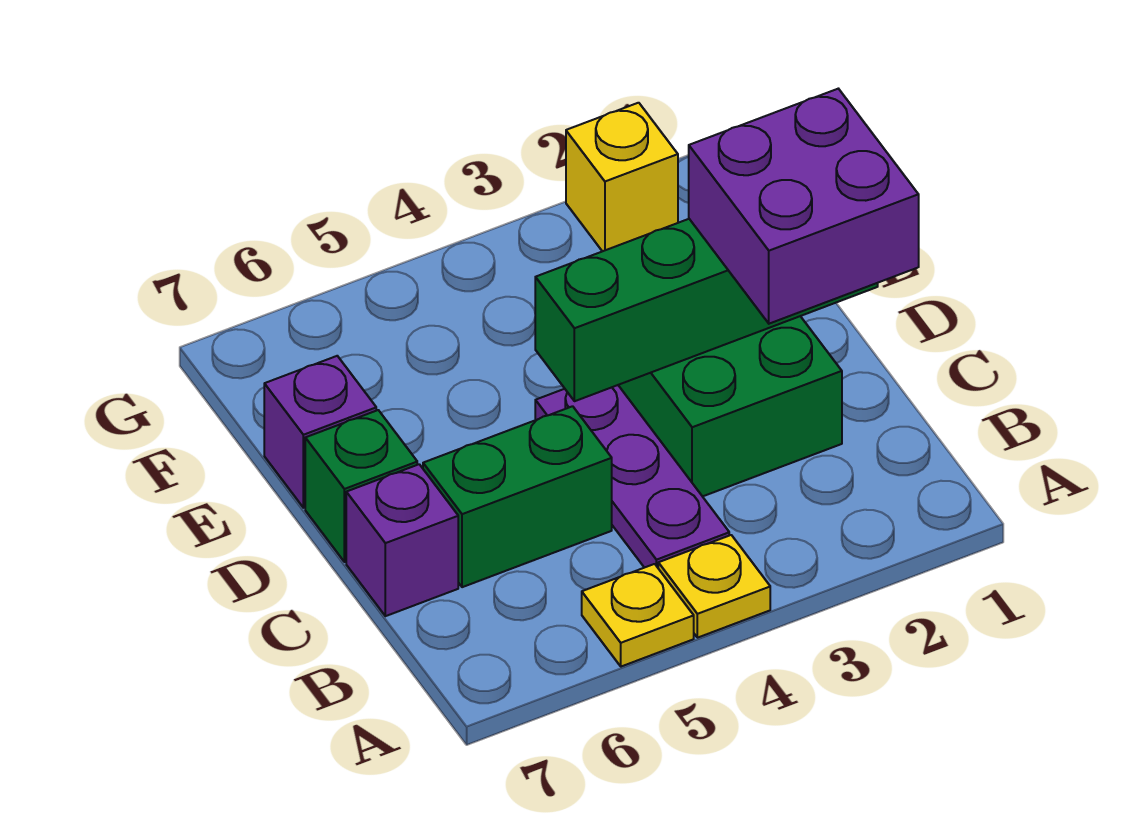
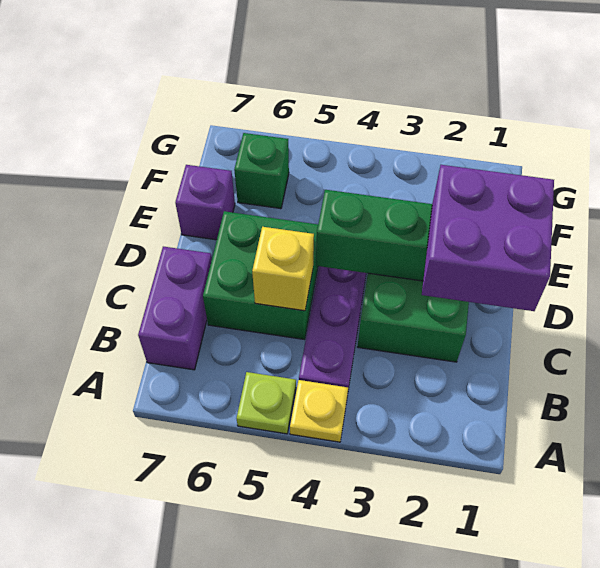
yellow plate A5 level 1 -> lime plate A5 level 1
green brick C5:C6 level 1 -> green brick C5:D6 level 1
purple brick C7 level 1 -> purple brick B7:C7 level 1
green brick D7 level 1 -> green brick F6 level 1
yellow brick G2 level 1 -> yellow brick C5 level 2

